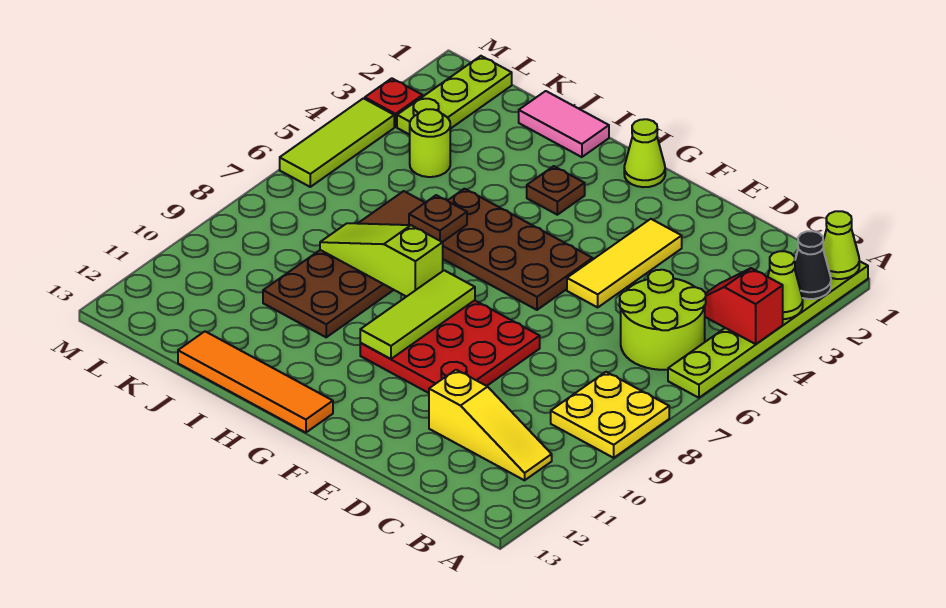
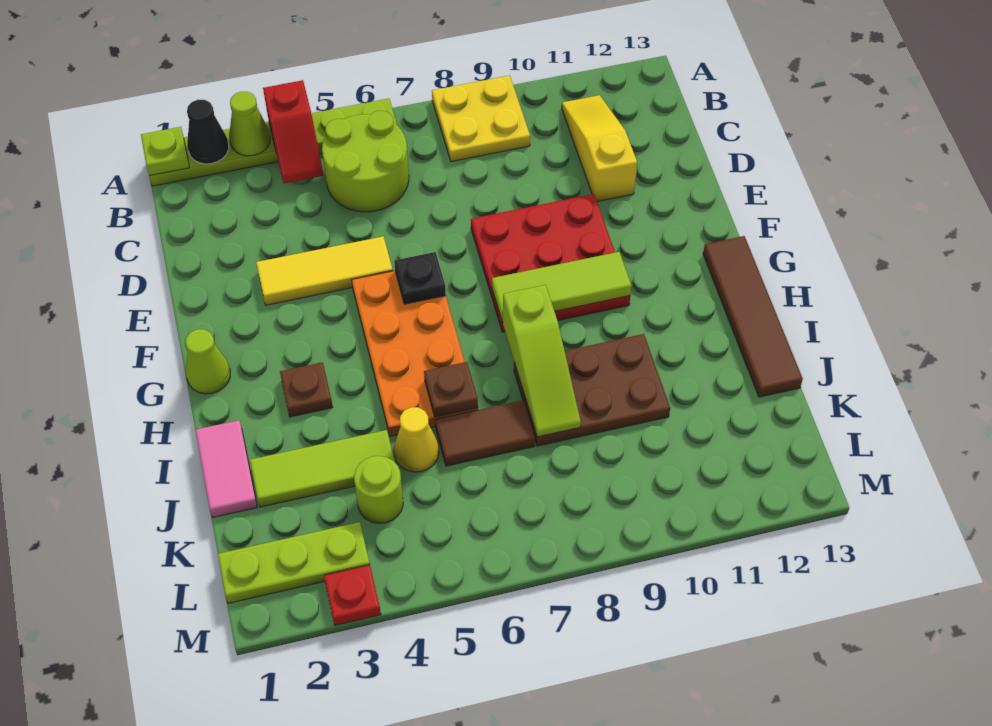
lime cone A1 level 2 -> lime plate A1 level 2
brown plate F5:I6 level 1 -> orange plate F5:I6 level 1
none -> black plate F6 level 2
orange tile G13:J13 level 1 -> brown tile G13:J13 level 1
none -> yellow cone J5 level 1
lime tile M4:M6 level 1 -> lime tile J2:J4 level 1

